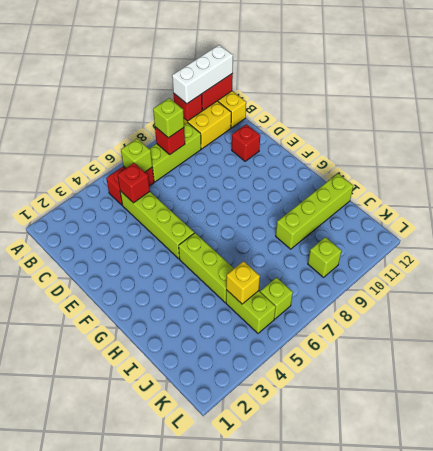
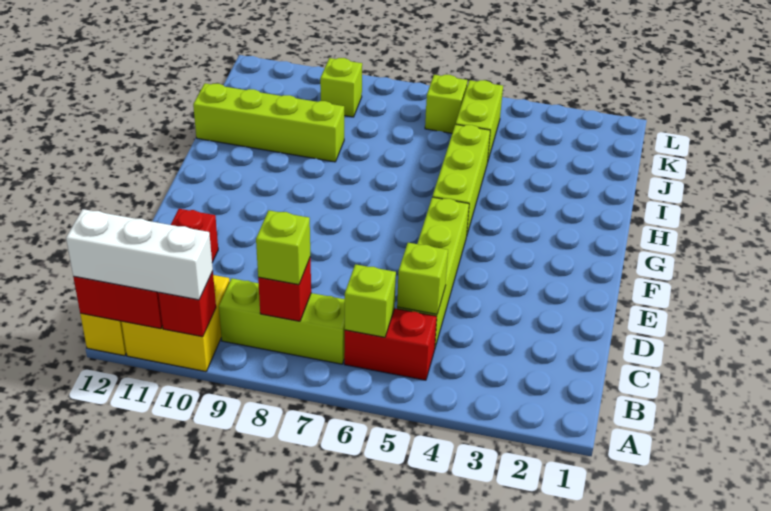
red brick C5 level 2 -> lime brick C5 level 2
yellow brick J5 level 2 -> none

